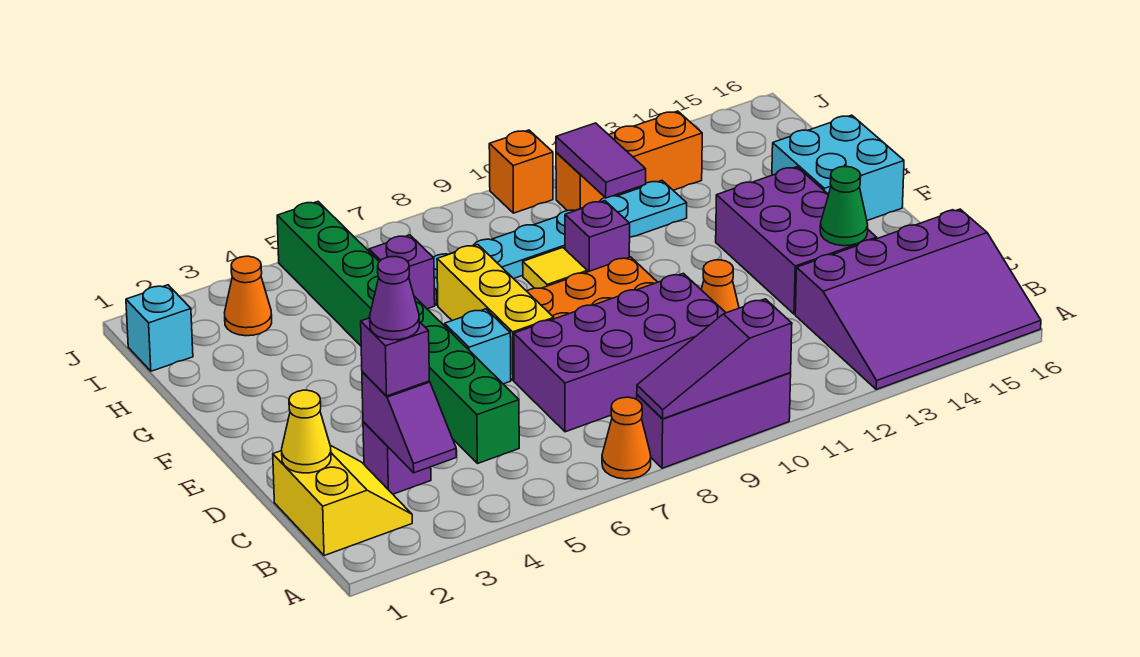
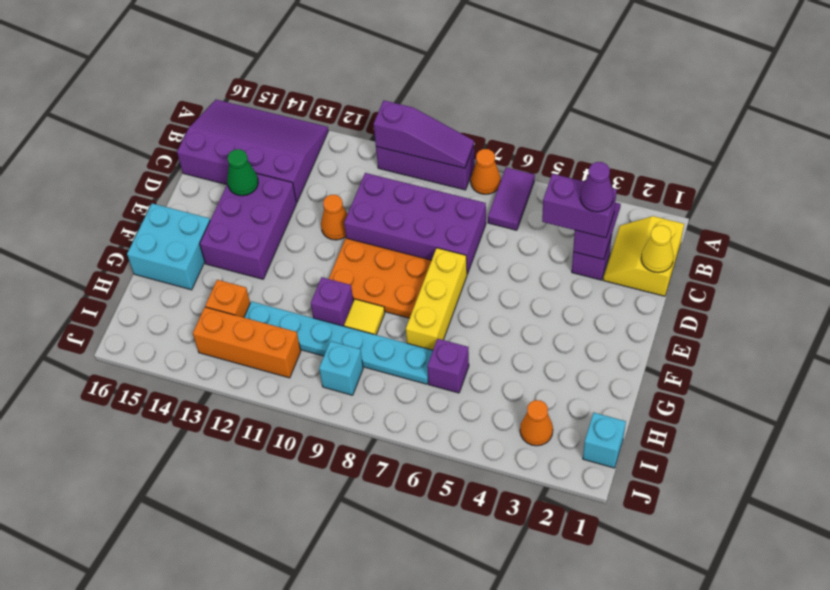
purple brick C3 level 3 -> purple brick C3:C4 level 3
green brick C5:J5 level 1 -> none
cyan brick E6 level 1 -> cyan brick I9 level 1
purple tile H11:I11 level 2 -> purple tile A6:B6 level 1
orange brick J10 level 1 -> orange brick H13 level 1

